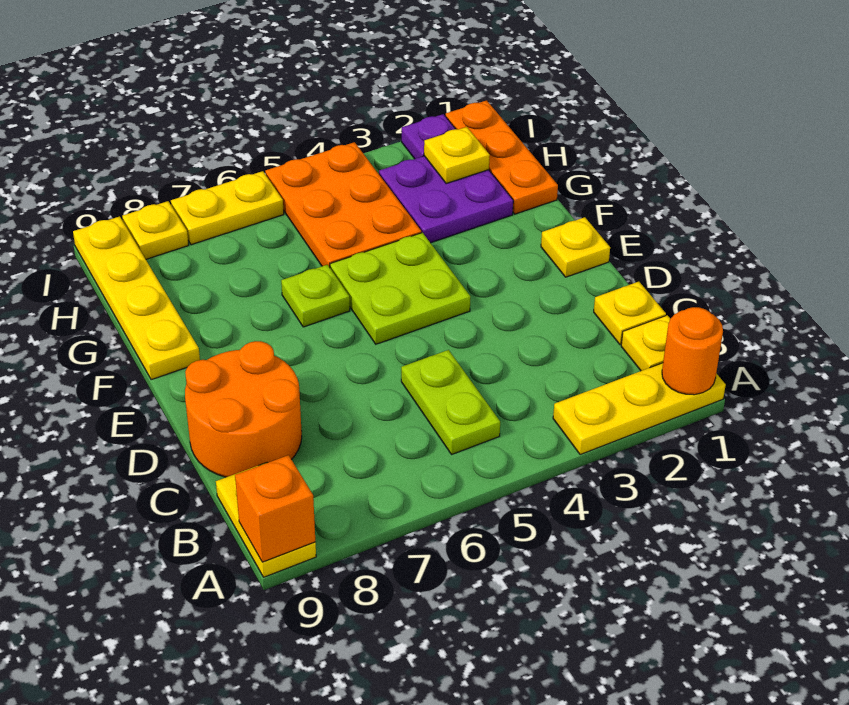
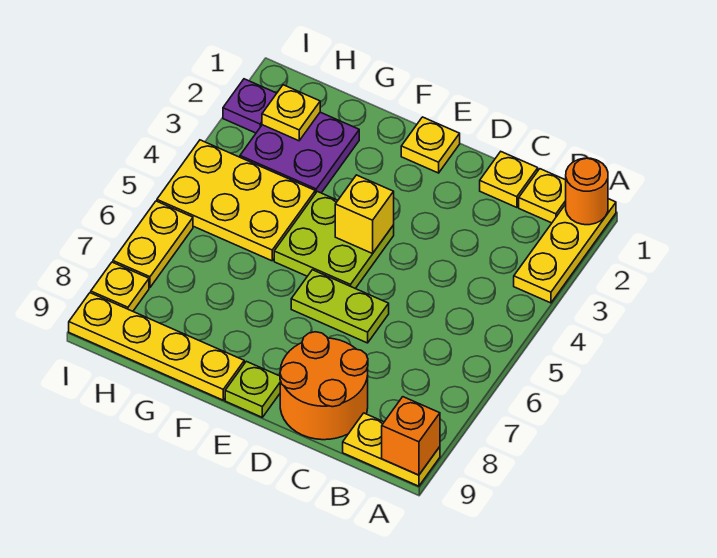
lime plate B5:C5 level 1 -> lime plate D6:E6 level 1
none -> yellow brick E4 level 2
lime plate F6 level 1 -> lime plate E9 level 1
orange plate G1:I1 level 1 -> none
orange plate G4:I5 level 1 -> yellow plate G4:I5 level 1

